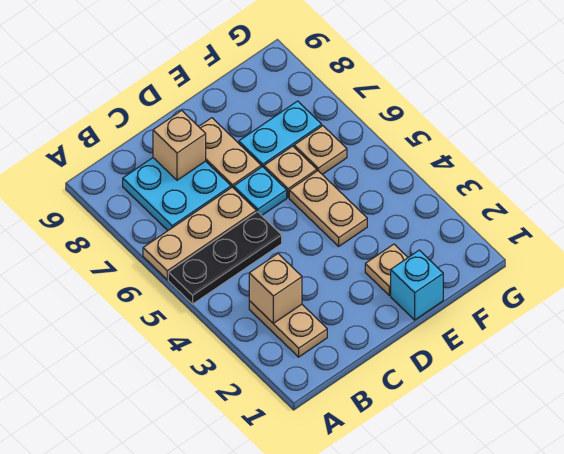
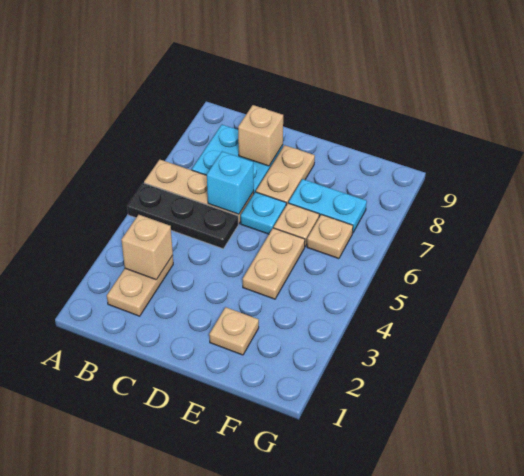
cyan brick E1 level 1 -> cyan brick C6 level 2

